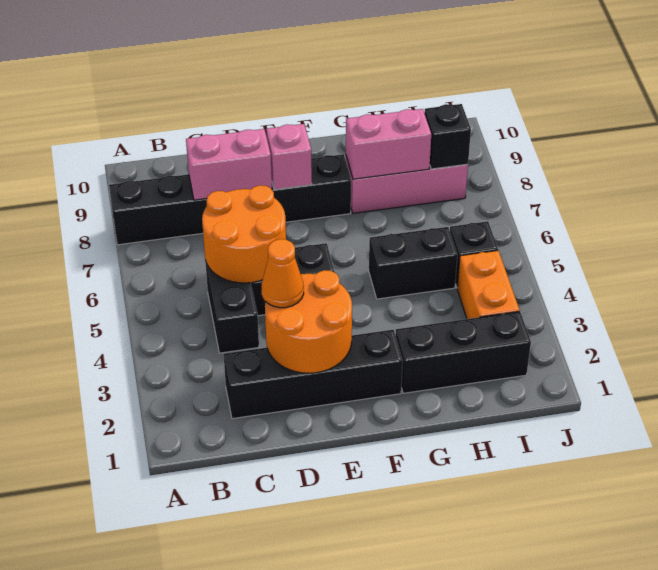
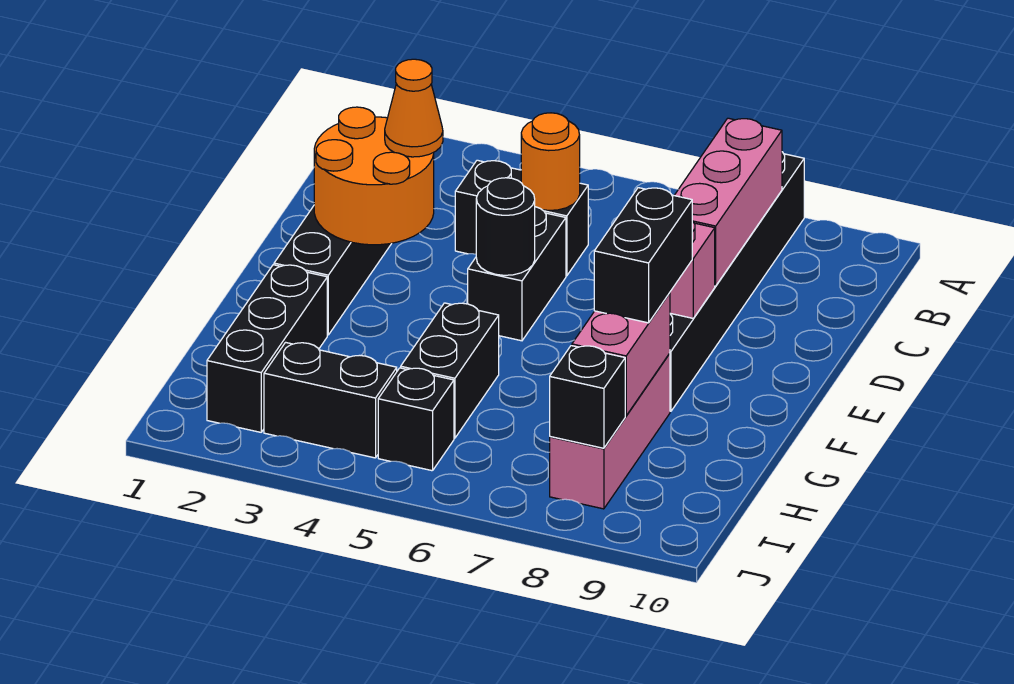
orange round brick C5:D6 level 2 -> orange round brick C5 level 2
pink brick C8:D8 level 2 -> pink brick B8:D8 level 2
none -> black round brick E5 level 2
none -> black brick F8:G8 level 3
orange brick I3:I4 level 1 -> black brick I3:I4 level 1

